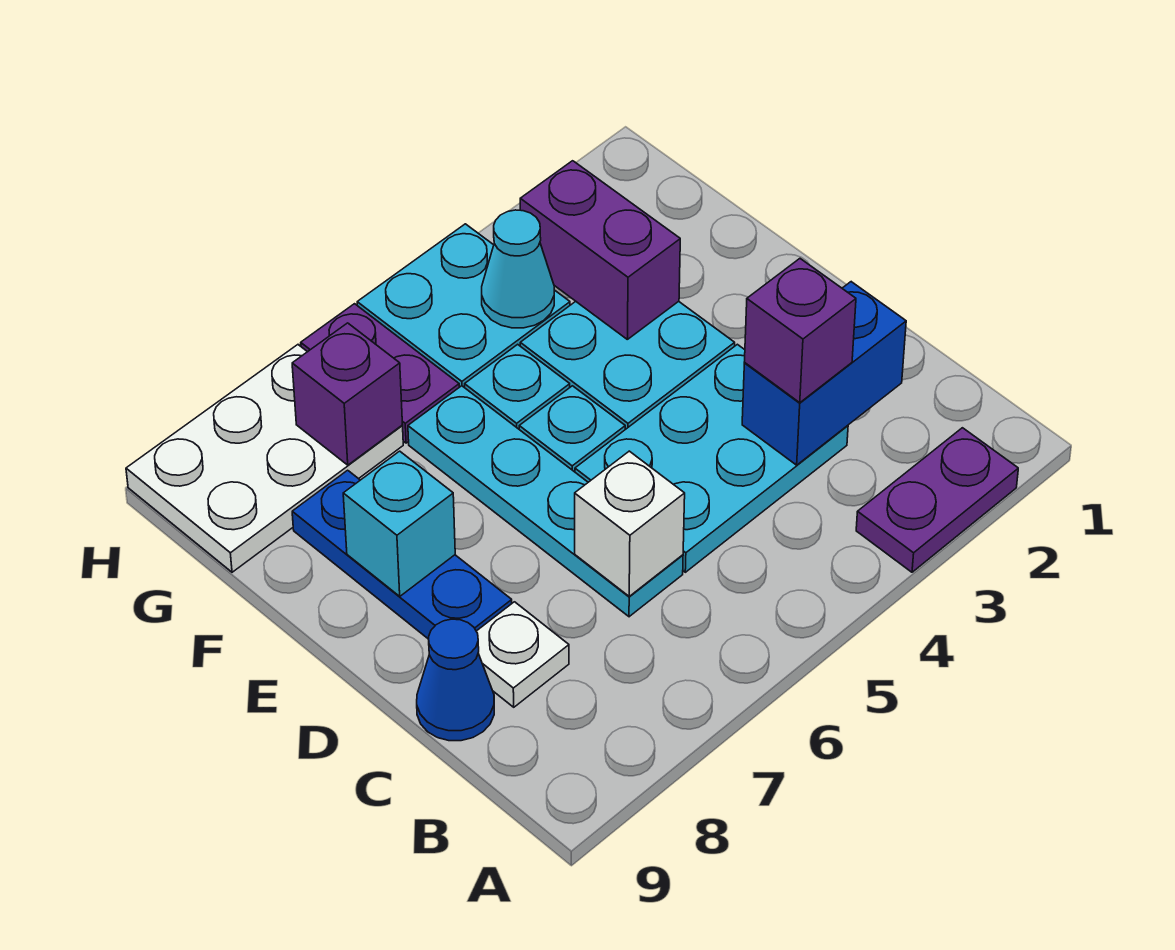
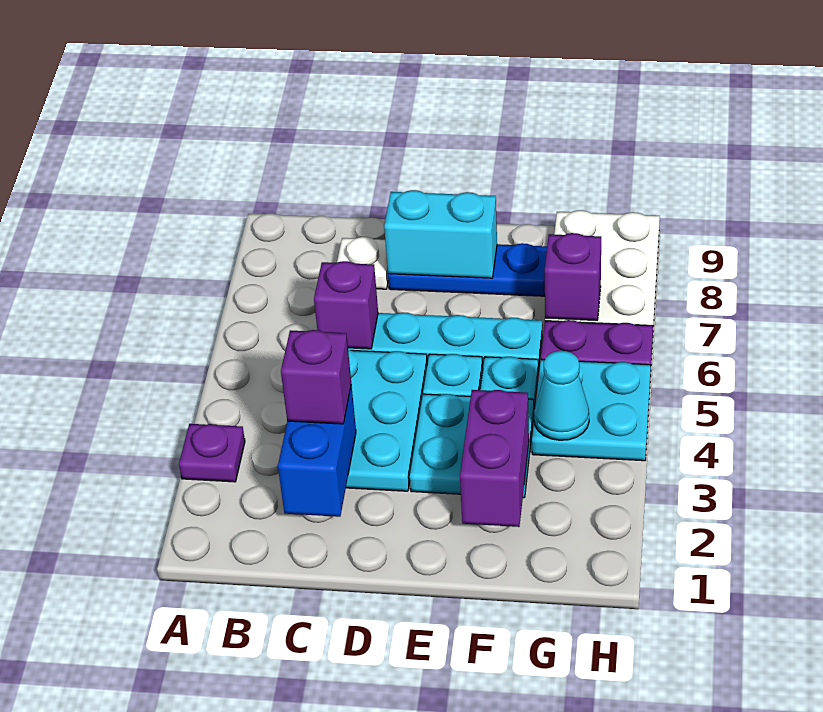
purple plate A2:A3 level 1 -> purple plate A3 level 1
white brick C6 level 2 -> purple brick C6 level 2
blue cone C9 level 1 -> none
cyan brick E8 level 2 -> cyan brick D8:E8 level 2
purple brick F3:G3 level 2 -> purple brick F2:F3 level 2

